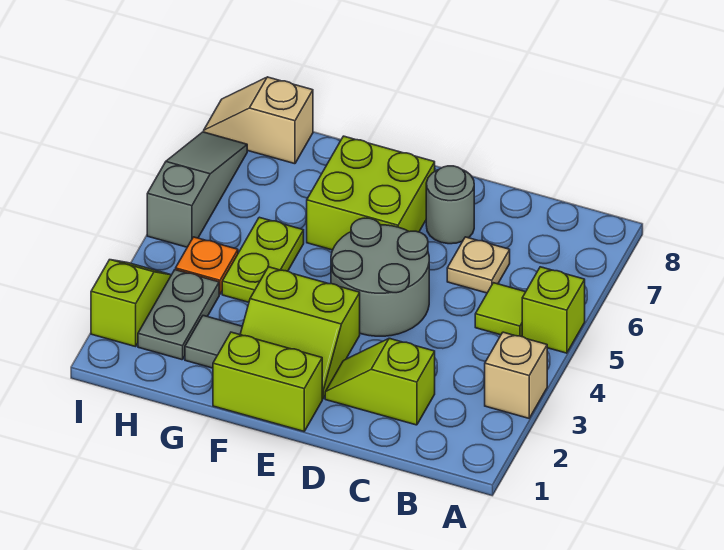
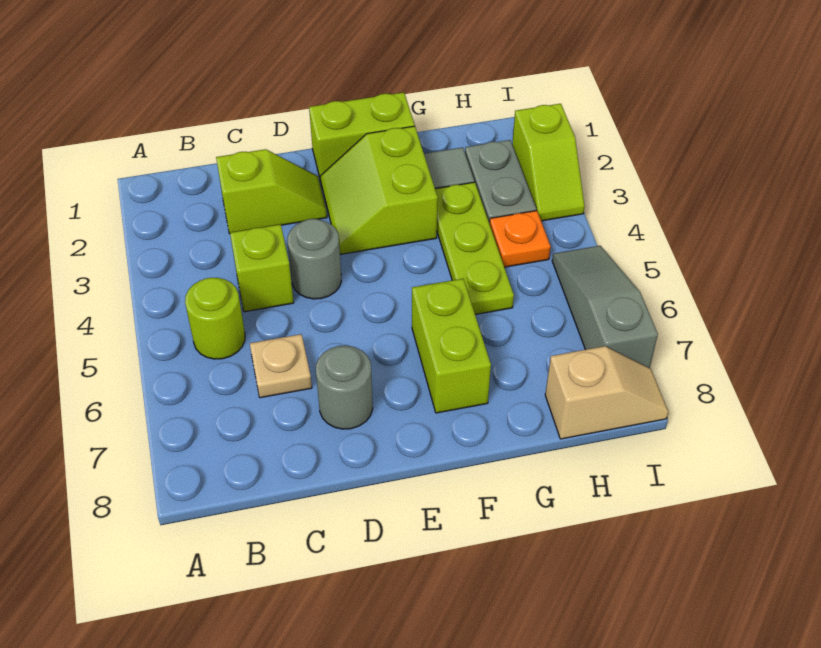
tan brick A3 level 1 -> none
lime brick A5 level 1 -> lime brick C4 level 1
lime tile B5 level 1 -> lime round brick B5 level 1
grey round brick D4:E5 level 1 -> grey round brick D4 level 1
lime slope E2:F3 level 1 top 3 -> lime slope E2:F3 level 1 top F
lime brick E6:F7 level 1 -> lime brick F6:F7 level 1
lime plate G4:G5 level 1 -> lime plate G3:G5 level 1
grey slope I5:I7 level 1 top 5 -> grey slope I5:I7 level 1 top 7

